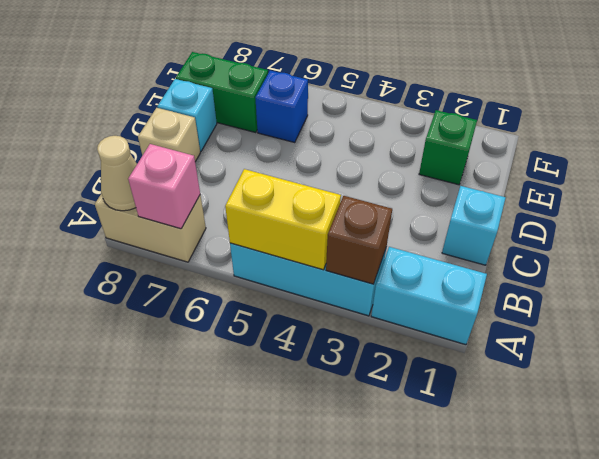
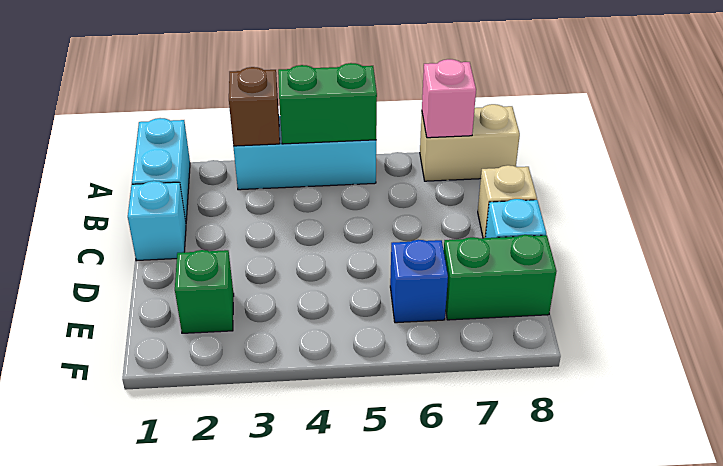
cyan brick A1:A2 level 1 -> cyan brick A1:B1 level 1
yellow brick A4:A5 level 2 -> green brick A4:A5 level 2
tan cone A8 level 2 -> none

